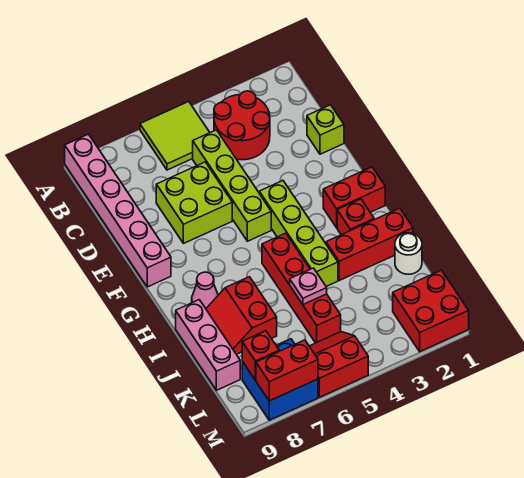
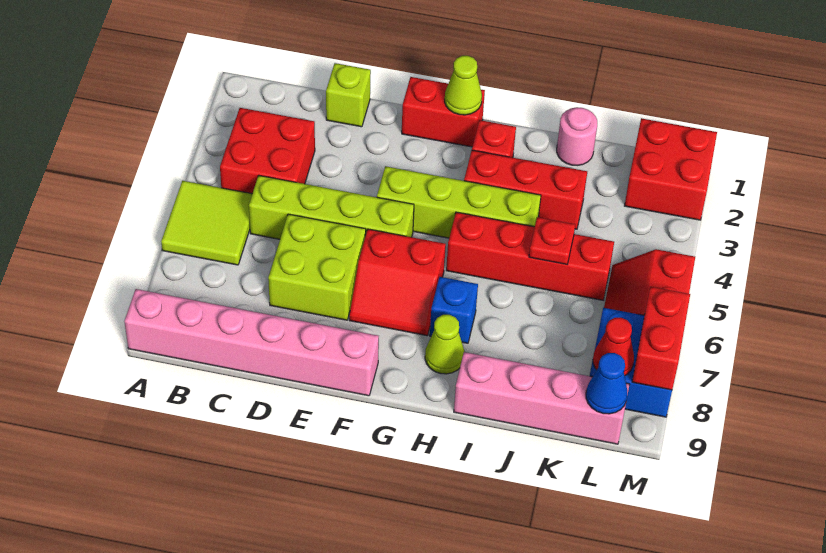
red round brick B3:C4 level 1 -> red brick B3:C4 level 1
red brick G1:G2 level 1 -> red brick F1:G1 level 1
none -> lime cone G1 level 2
none -> blue brick H7 level 1
pink cone H8 level 1 -> lime cone H8 level 1
red brick I1:I3 level 1 -> red brick H3:J3 level 1
red slope I7:J8 level 1 top 7 -> red slope F6:G7 level 1 top 6
pink brick I9:K9 level 1 -> pink brick I9:L9 level 1
white round brick J1 level 1 -> pink round brick J1 level 1
pink plate J5 level 2 -> red plate J5 level 2
red brick L8 level 2 -> red cone L8 level 2
none -> blue cone L9 level 2

